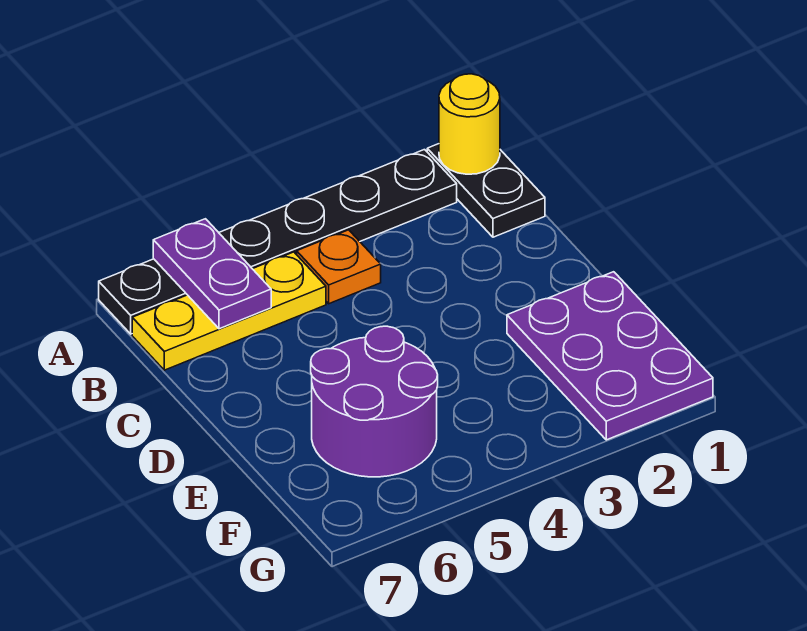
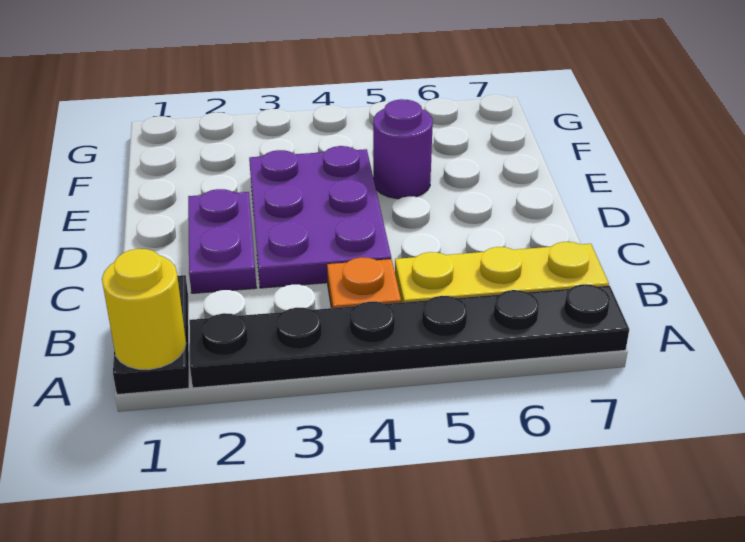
purple plate A6:B6 level 2 -> purple plate C2:D2 level 1
purple plate E1:G2 level 1 -> purple plate C3:E4 level 1
purple round brick E5:F6 level 1 -> purple round brick E5 level 1

